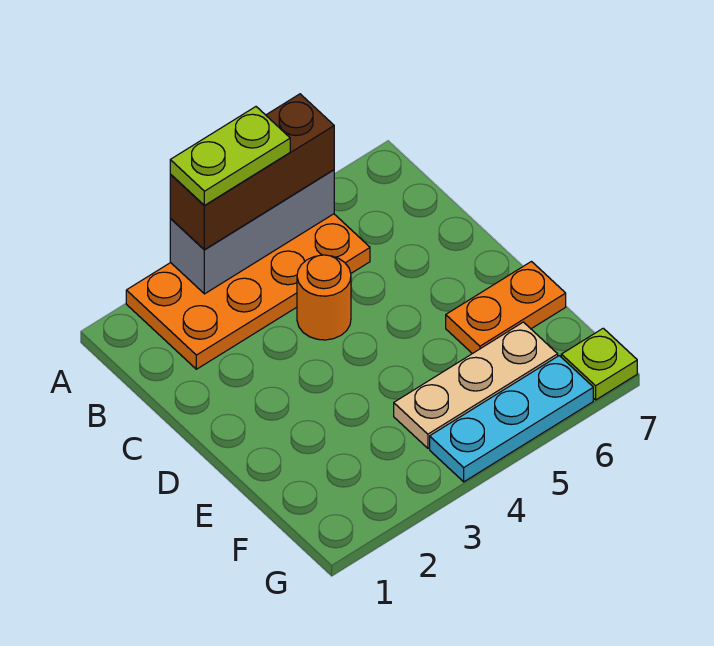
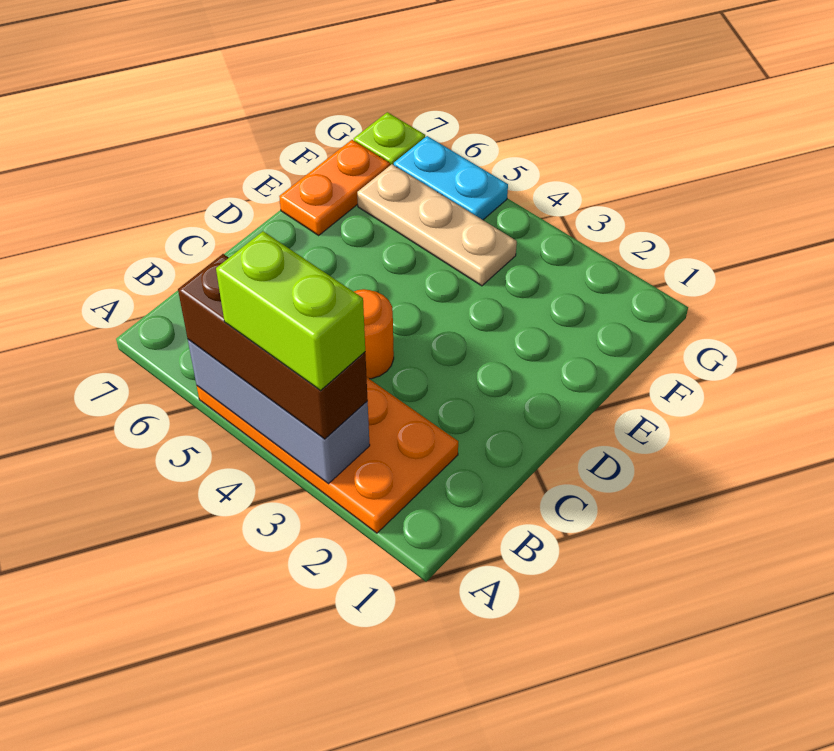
lime plate A3:A4 level 4 -> lime brick A3:A4 level 4
orange plate E6:E7 level 1 -> orange plate E7:F7 level 1
cyan plate G4:G6 level 1 -> cyan plate G5:G6 level 1

